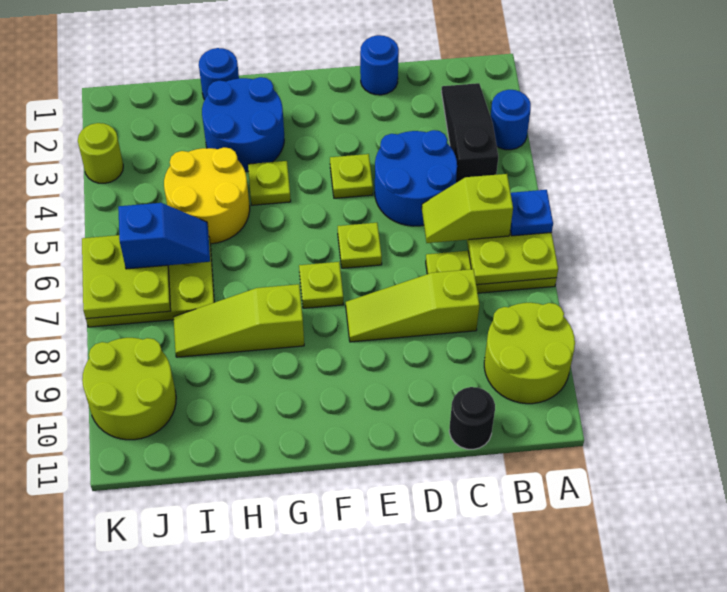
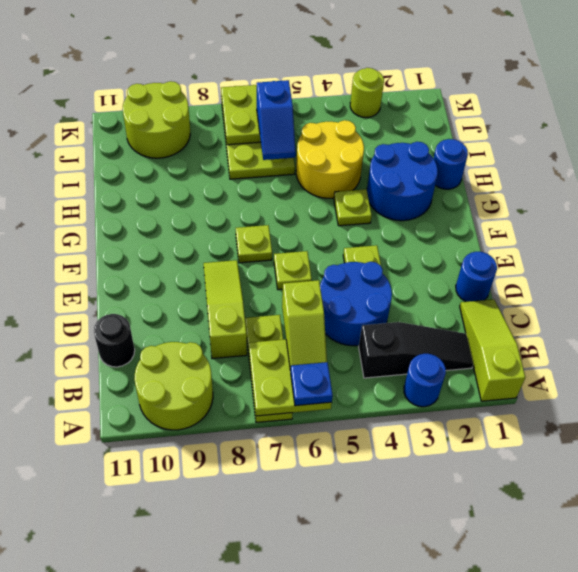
lime slope B6:C6 level 3 top B -> lime slope B6:C6 level 3 top C
lime slope G8:I8 level 1 top G -> lime slope A1:C1 level 1 top A

